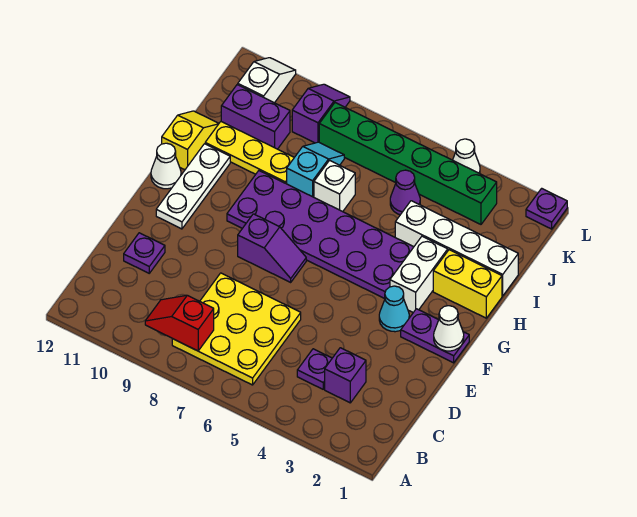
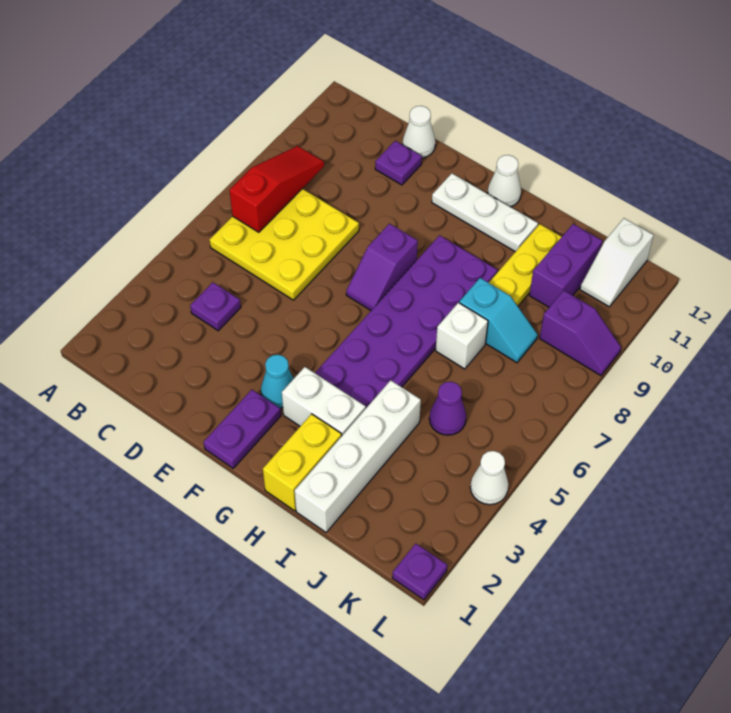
red slope B8:B9 level 2 top 8 -> red slope B7:B9 level 2 top 7
purple brick C3 level 1 -> none
white cone F1 level 2 -> white cone D12 level 1
yellow slope H12:I12 level 1 top H -> none
green brick K3:K8 level 1 -> none
white slope K11:L11 level 1 top K -> white slope K11:K12 level 1 top 12

